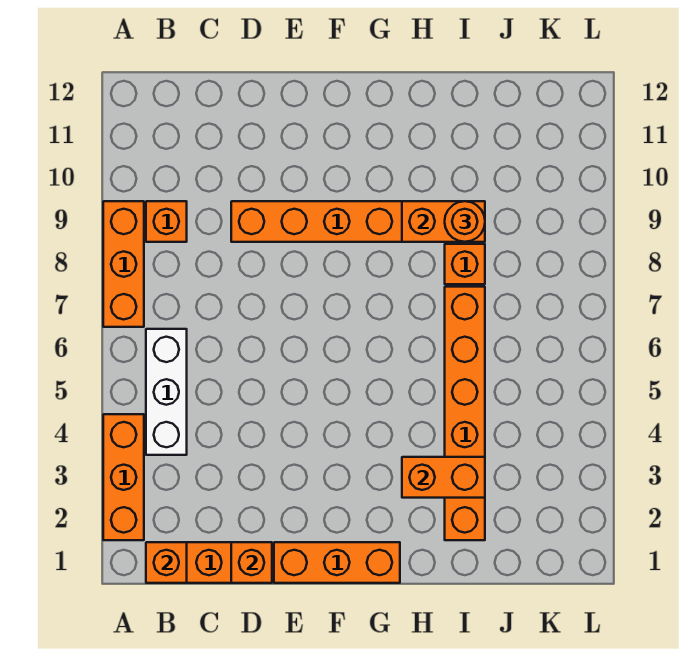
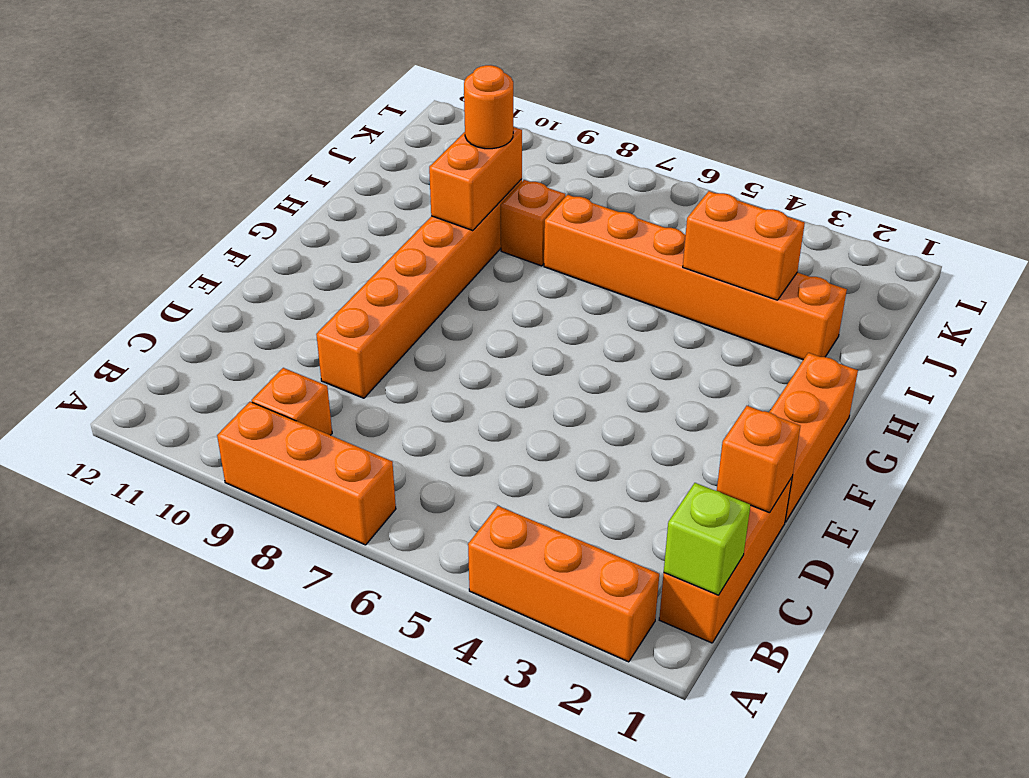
orange brick B1 level 2 -> lime brick B1 level 2
white brick B4:B6 level 1 -> none
orange brick H3:I3 level 2 -> orange brick I3:I4 level 2

